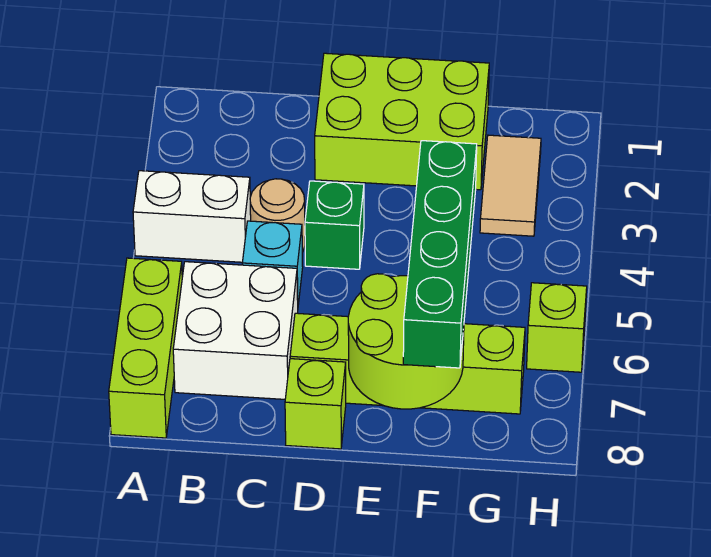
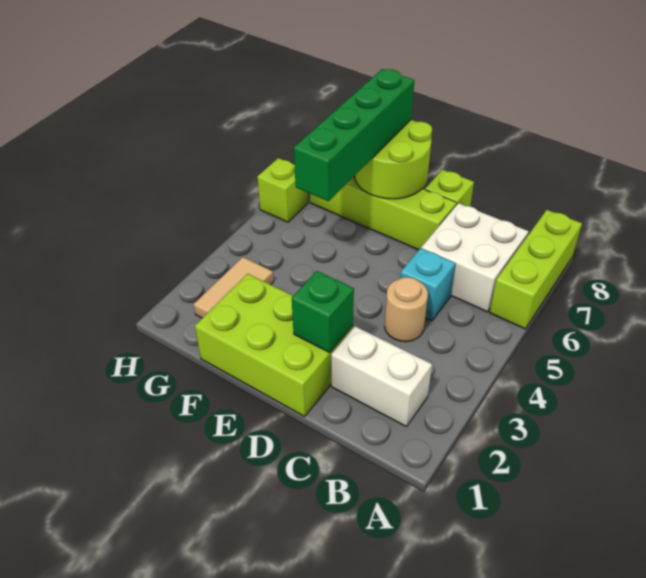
white brick A4:B4 level 1 -> white brick B2:C2 level 1
green brick D4 level 1 -> green brick D2 level 2

